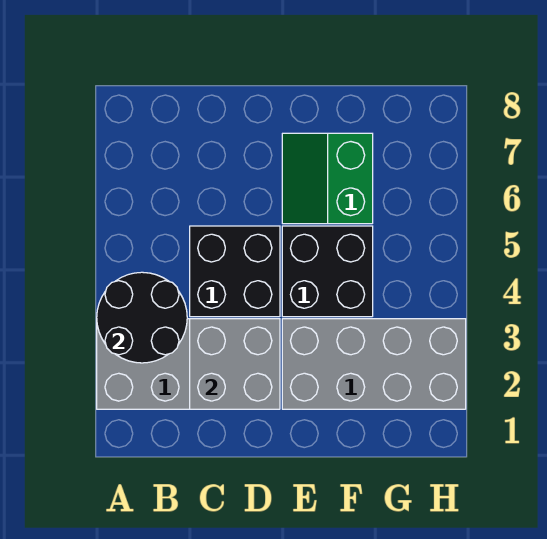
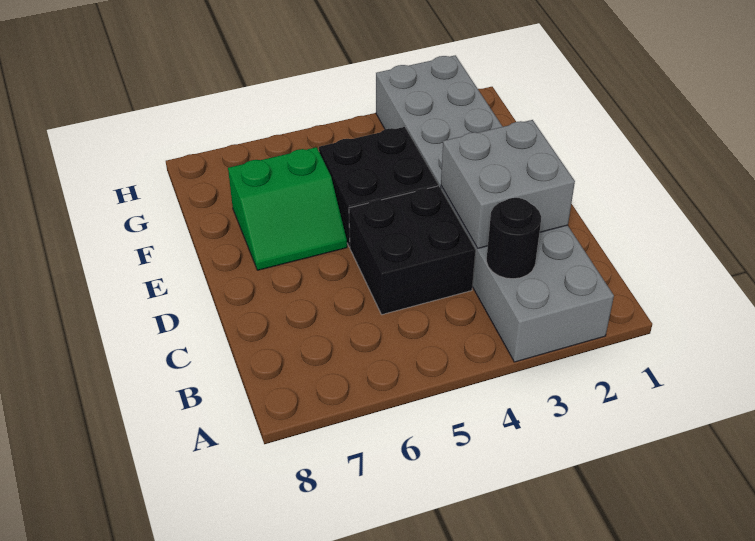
black round brick A3:B4 level 2 -> black round brick B3 level 2

